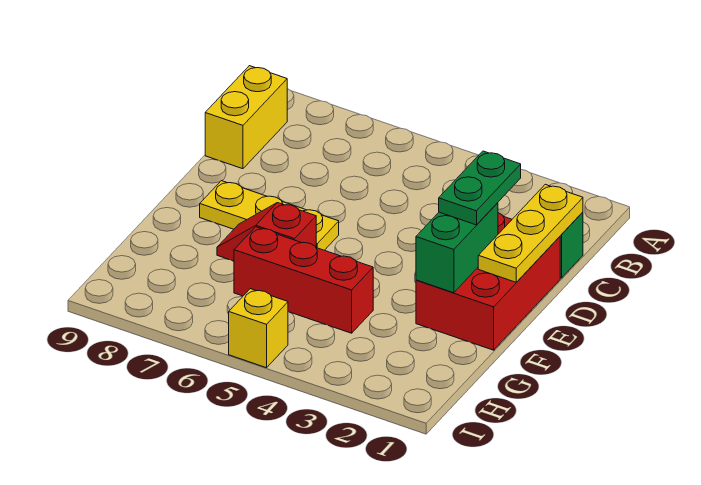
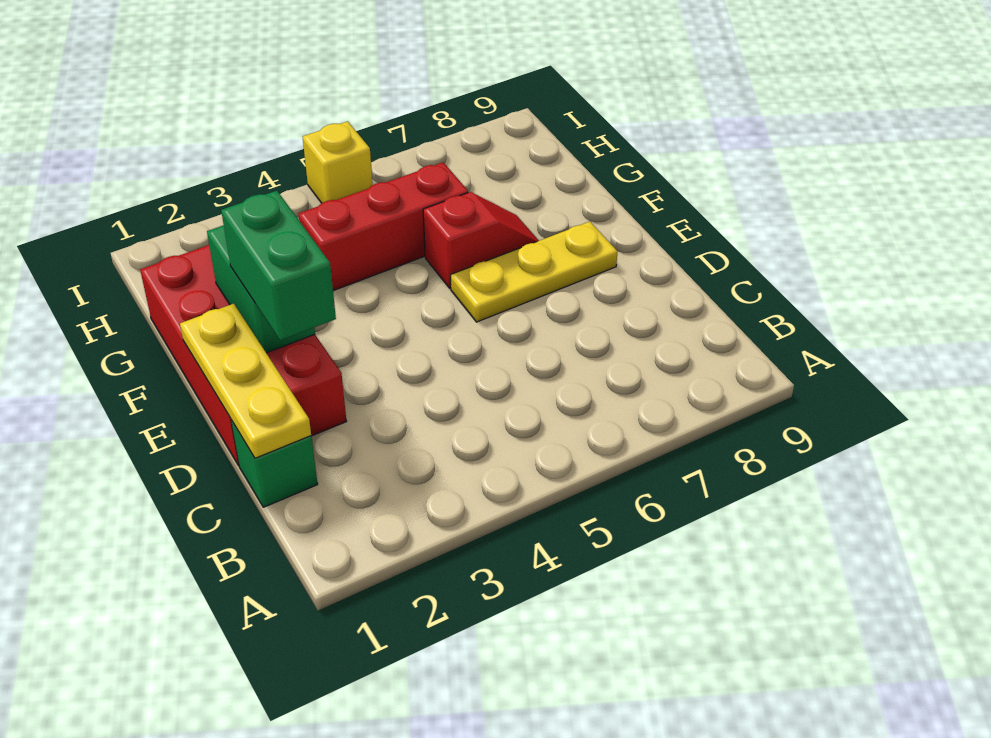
yellow brick B9:C9 level 1 -> none
red brick D1:F2 level 1 -> red brick D1:G2 level 1
green plate D2:E2 level 3 -> green brick D2:E2 level 3

